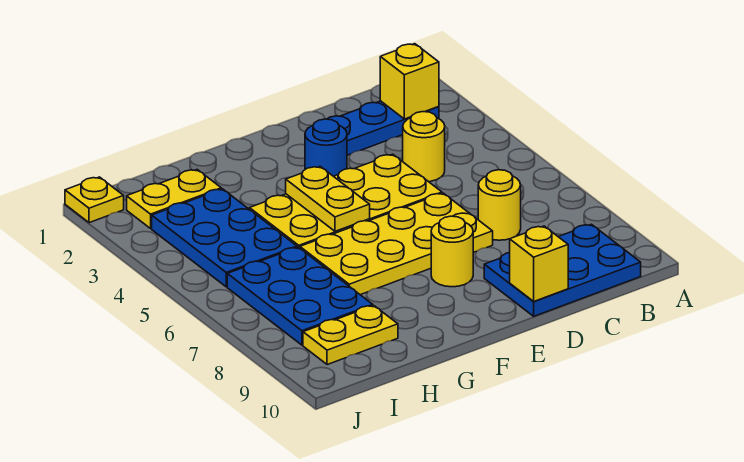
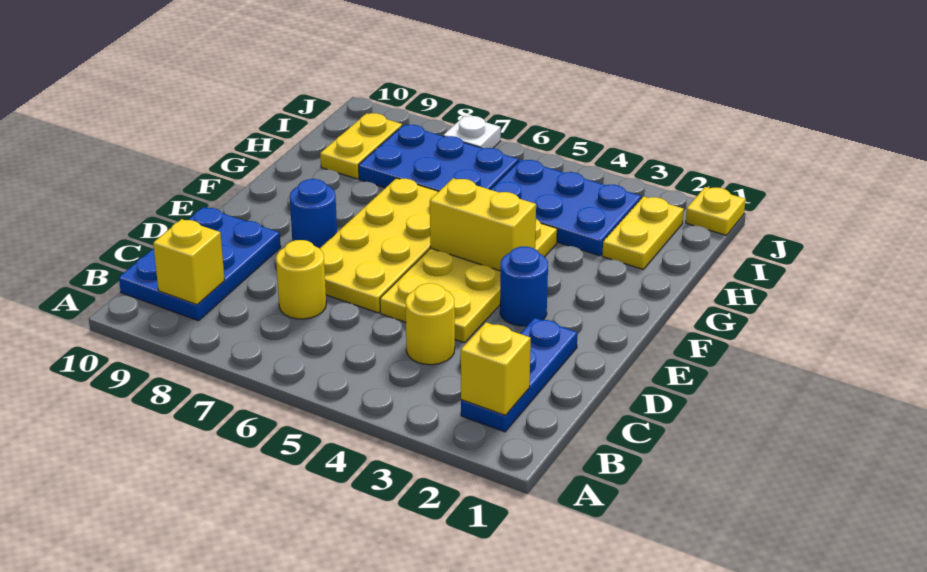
yellow brick D10 level 2 -> yellow brick B9 level 2
yellow round brick E8 level 1 -> blue round brick E8 level 1
yellow plate F4:F5 level 2 -> yellow brick F4:F5 level 2
none -> white plate J7 level 1

